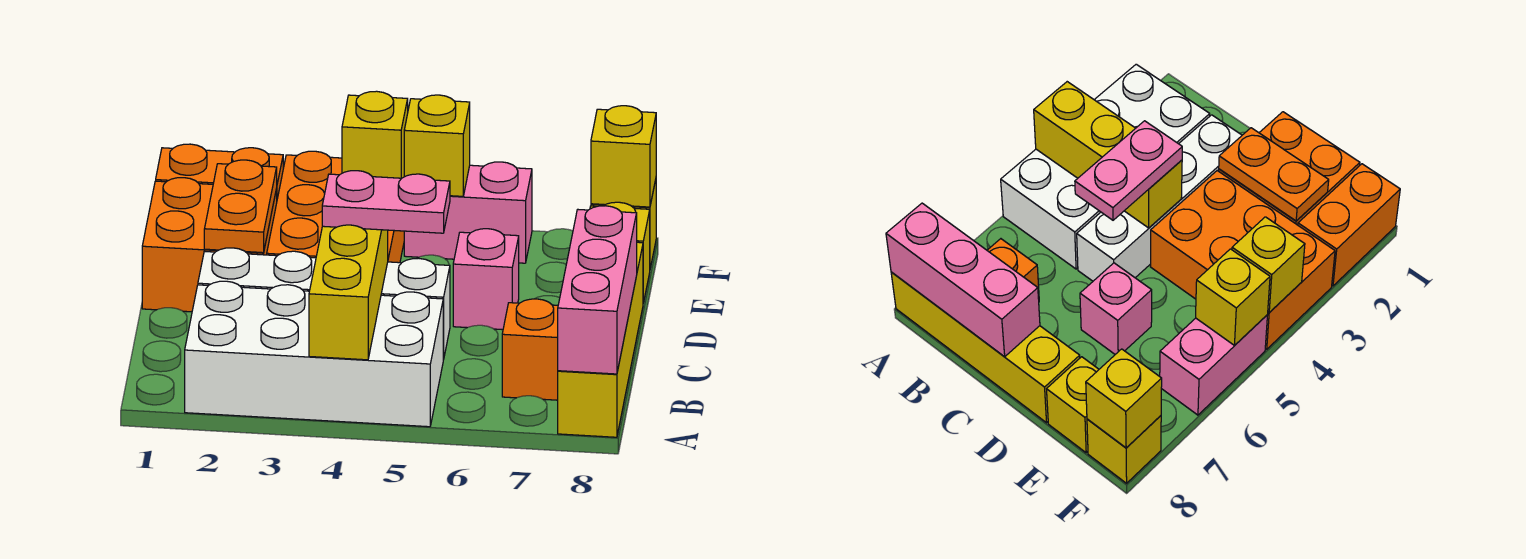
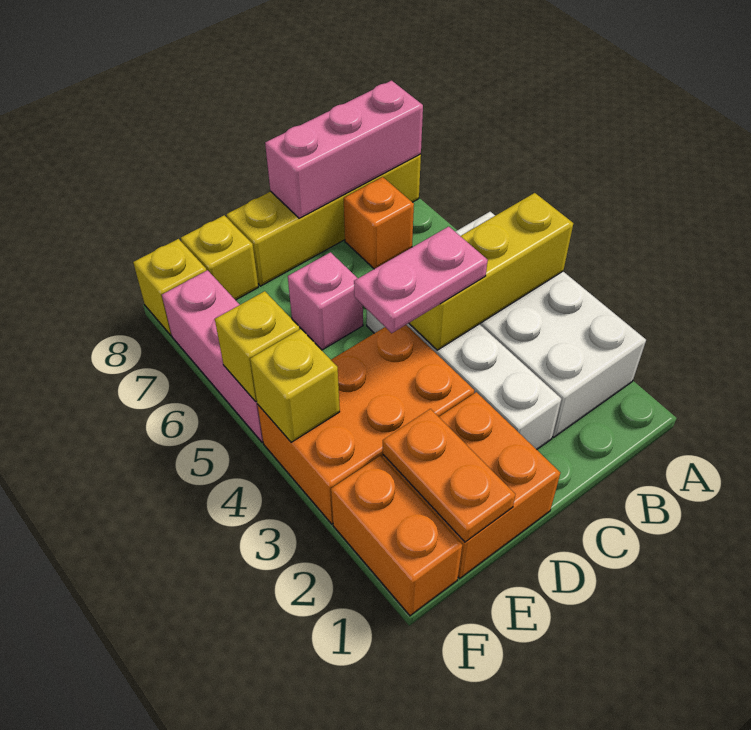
pink plate C4:C5 level 3 -> pink plate C4:D4 level 3
orange plate D2:E2 level 2 -> orange plate E1:E2 level 2
pink brick F5:F6 level 1 -> pink brick F5:F7 level 1
yellow brick F8 level 2 -> none

